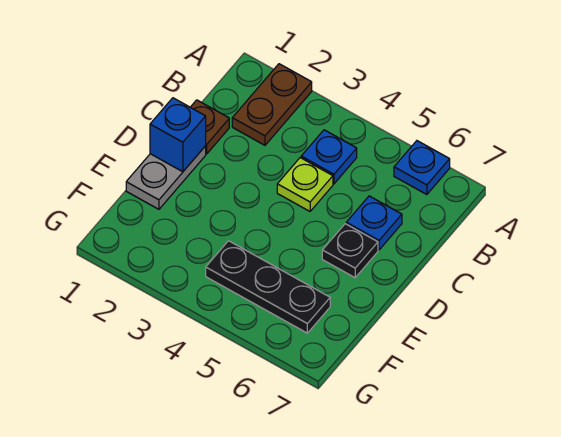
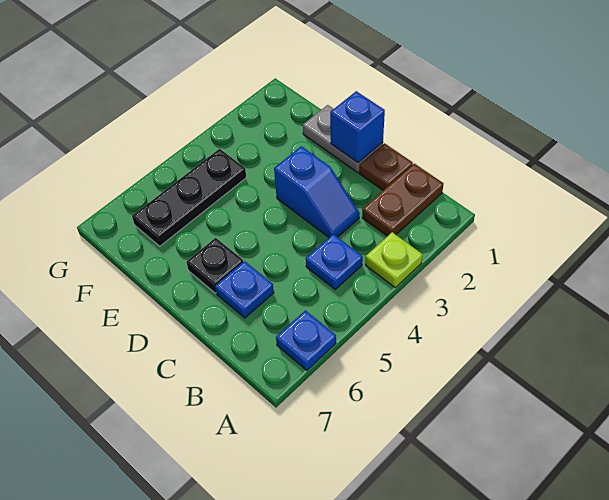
brown plate A2:B2 level 1 -> brown plate B1:B2 level 1
none -> blue slope C3:D3 level 1 top D
lime plate C4 level 1 -> lime plate A3 level 1

